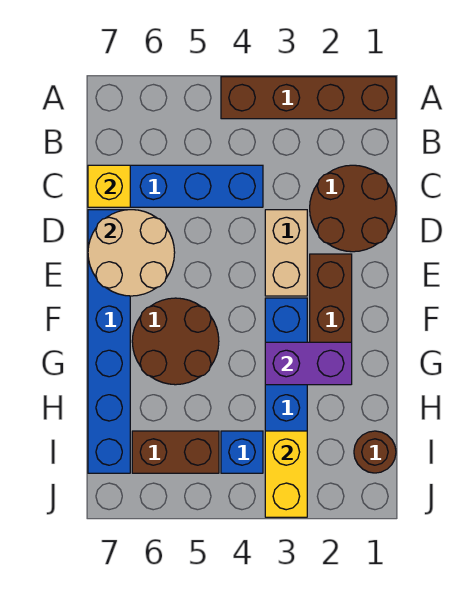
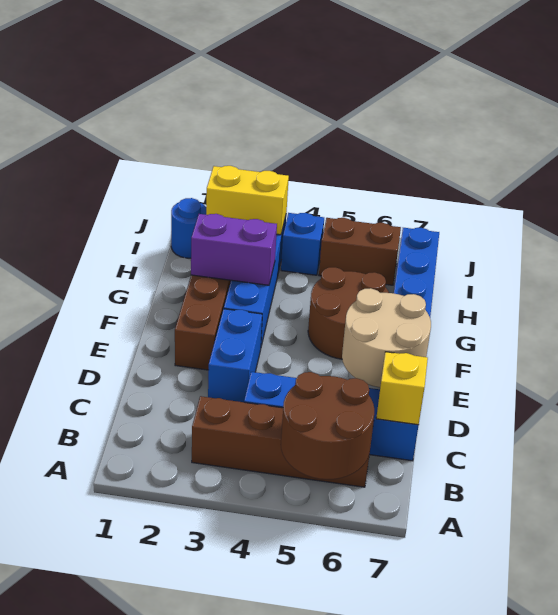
brown brick A1:A4 level 1 -> brown brick B3:B6 level 1
brown round brick C1:D2 level 1 -> brown round brick A5:B6 level 2
tan brick D3:E3 level 1 -> blue brick D3:E3 level 1
brown round brick I1 level 1 -> blue round brick I1 level 1
yellow brick I3:J3 level 2 -> yellow brick I2:I3 level 2

